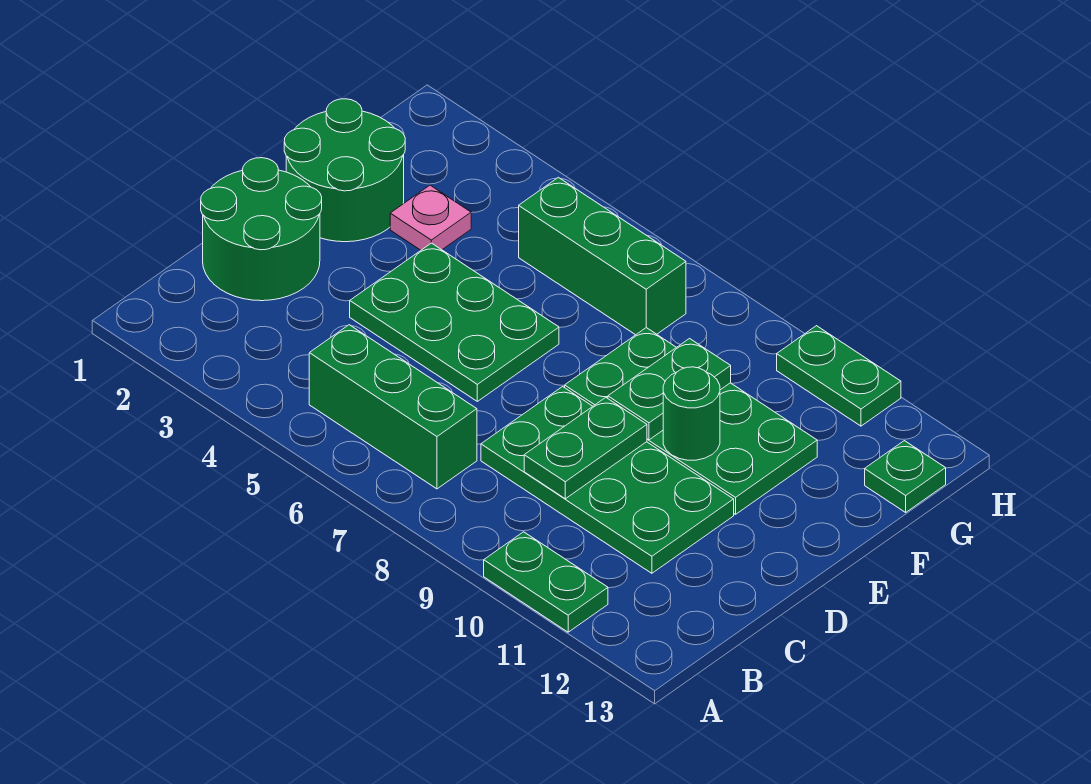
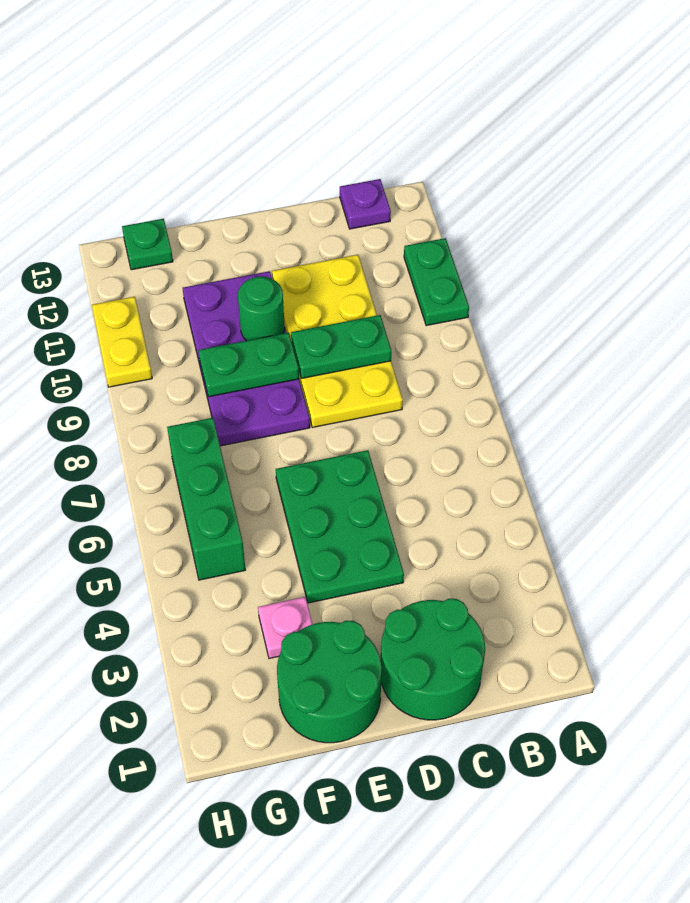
green brick B5:B7 level 1 -> none
none -> purple plate B13 level 1
green plate C8:D11 level 1 -> yellow plate C8:D11 level 1
green plate E8:F11 level 1 -> purple plate E8:F11 level 1
green plate H10:H11 level 1 -> yellow plate H10:H11 level 1

